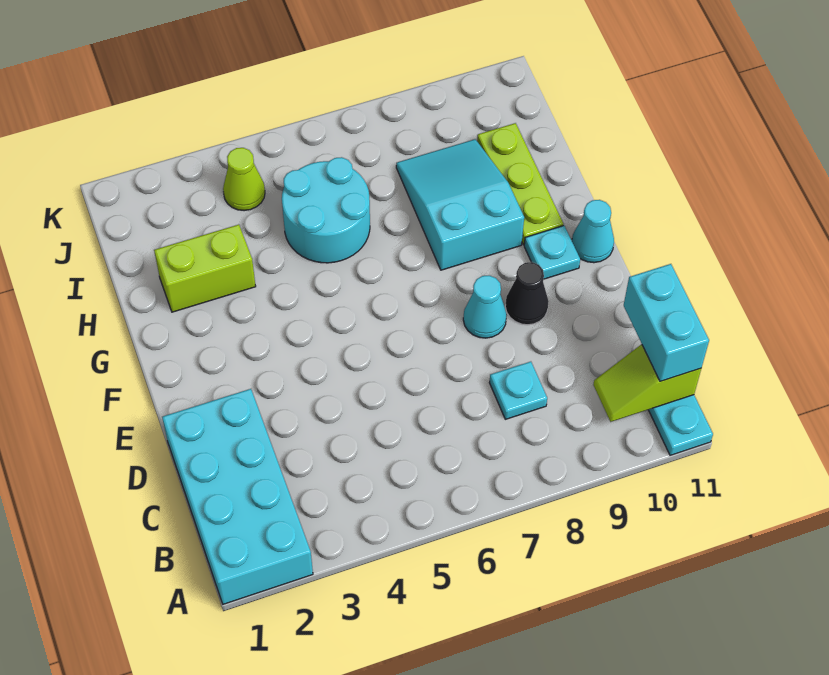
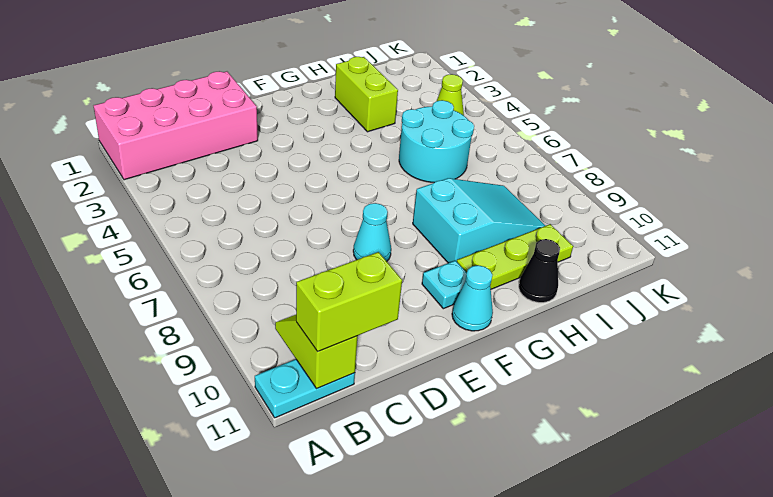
cyan brick A1:D2 level 1 -> pink brick A1:D2 level 1
cyan brick B11:C11 level 3 -> lime brick B11:C11 level 3
cyan plate C8 level 1 -> none
black cone E9 level 1 -> black cone H11 level 1

